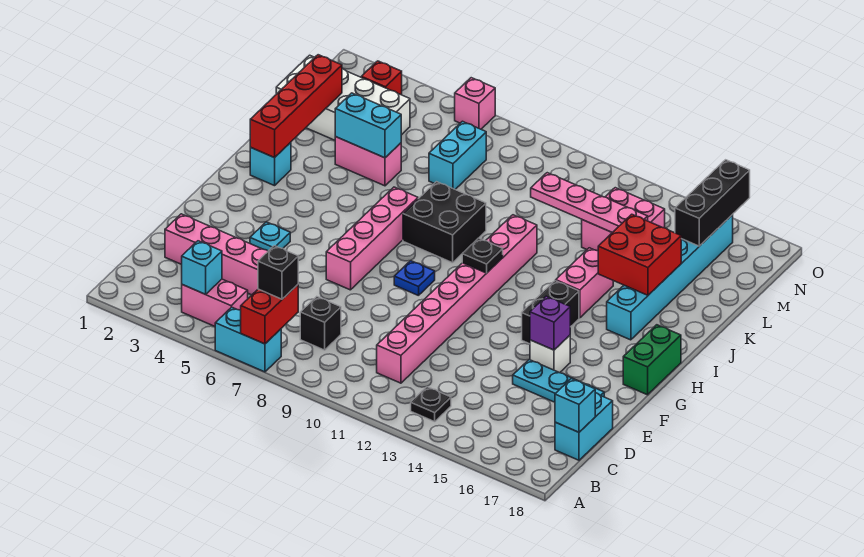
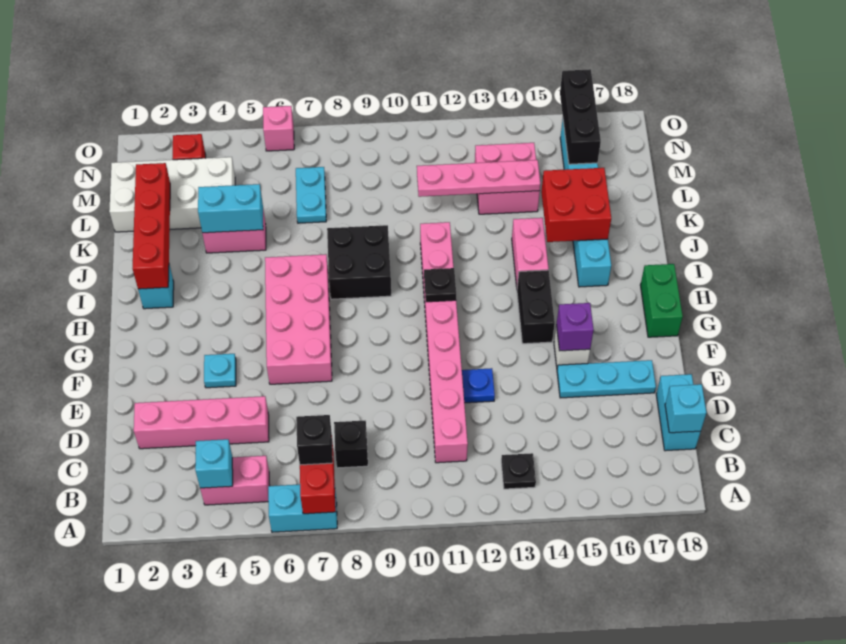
pink brick F7:I7 level 1 -> pink brick F6:I7 level 1
blue plate G9 level 1 -> blue plate E12 level 1
cyan brick L7:M7 level 1 -> cyan plate L7:M7 level 1

